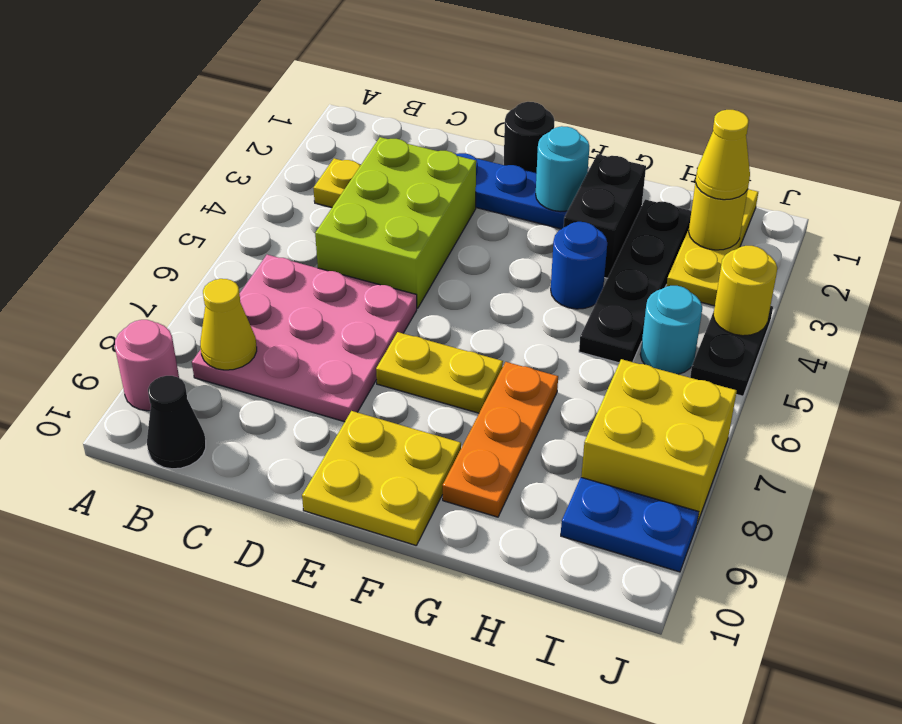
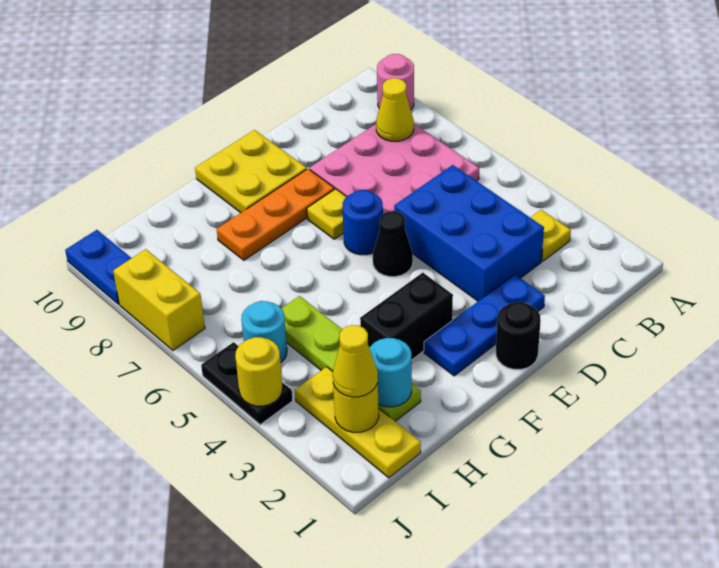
black cone B10 level 1 -> black cone E5 level 1
lime brick C3:D5 level 1 -> blue brick C3:D5 level 1
yellow plate E7:F7 level 1 -> yellow plate E7 level 1
cyan round brick F2 level 2 -> cyan round brick H2 level 2
black brick G2:G3 level 1 -> black brick F3:G3 level 1
blue round brick G4 level 1 -> blue round brick E6 level 1
orange plate G7:G9 level 1 -> orange plate E8:G8 level 1
black plate H2:H5 level 1 -> lime plate H2:H5 level 1
yellow brick I7:J8 level 1 -> yellow brick J7:J8 level 1
blue plate I9:J9 level 1 -> blue plate J9:J10 level 1

